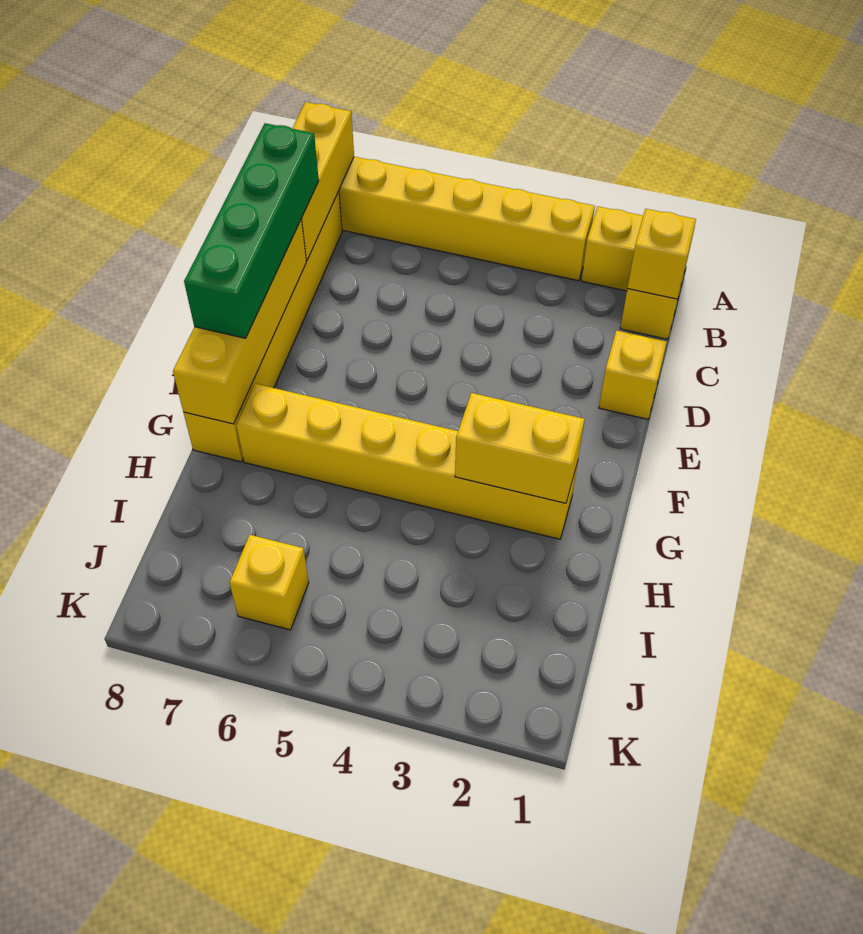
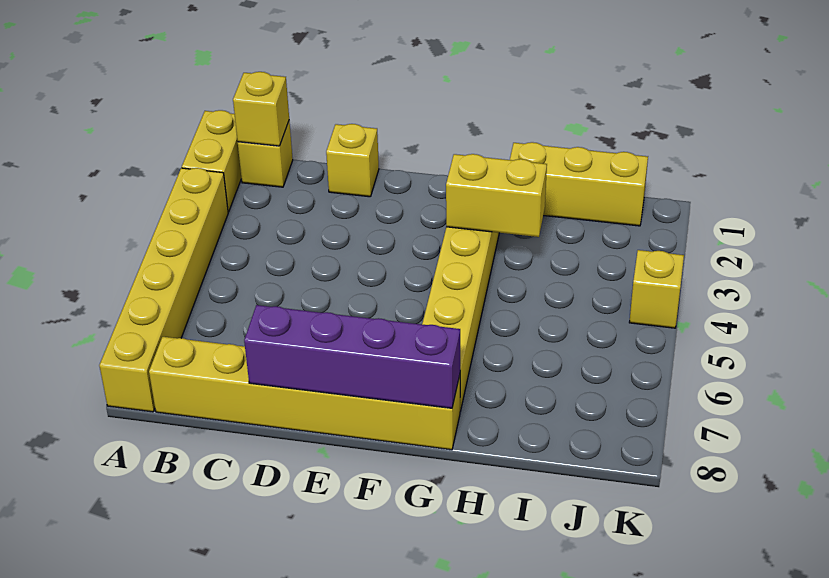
yellow brick A8:C8 level 2 -> yellow brick H1:J1 level 1
green brick C8:F8 level 3 -> none
yellow brick D8:G8 level 2 -> purple brick D8:G8 level 2
yellow brick G2:G3 level 2 -> yellow brick G3:H3 level 2
yellow brick J6 level 1 -> yellow brick K4 level 1

